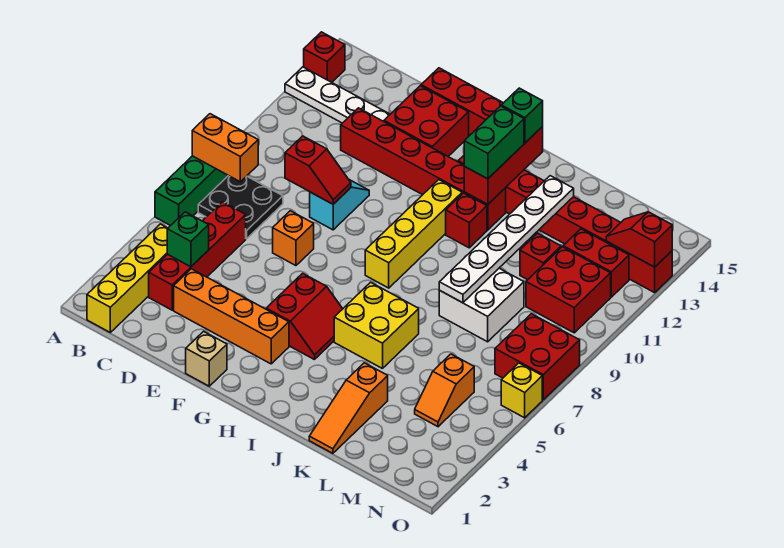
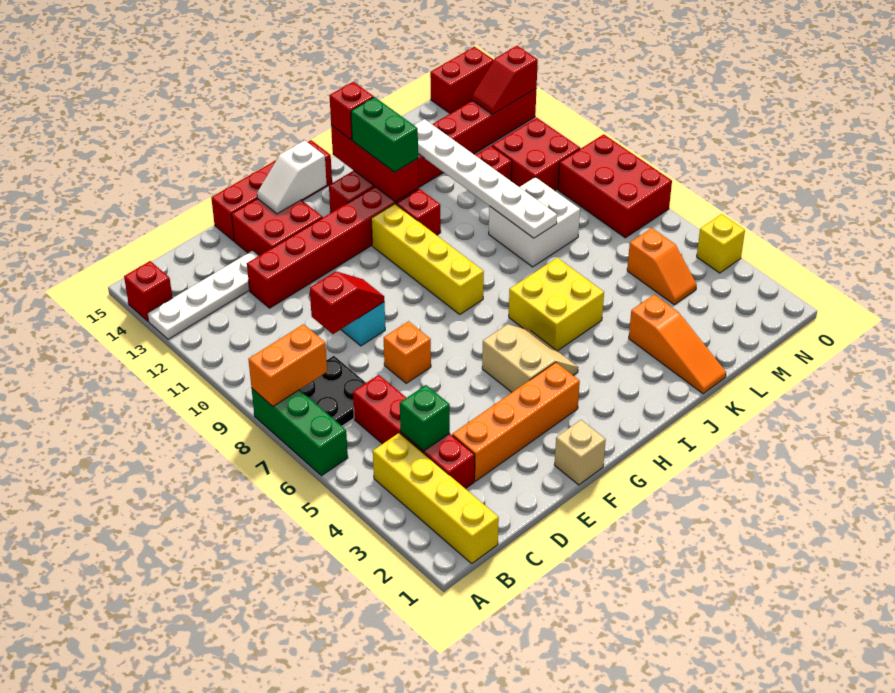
none -> white slope F14:G14 level 2 top G
red slope G4:H5 level 1 top G -> tan slope G4:H5 level 1 top G
green brick I14 level 3 -> red brick I14 level 3
red brick M12:N12 level 1 -> red brick N15:O15 level 1
red brick N7:O8 level 1 -> red brick N7:O9 level 1
yellow brick O6 level 1 -> yellow brick O4 level 1

